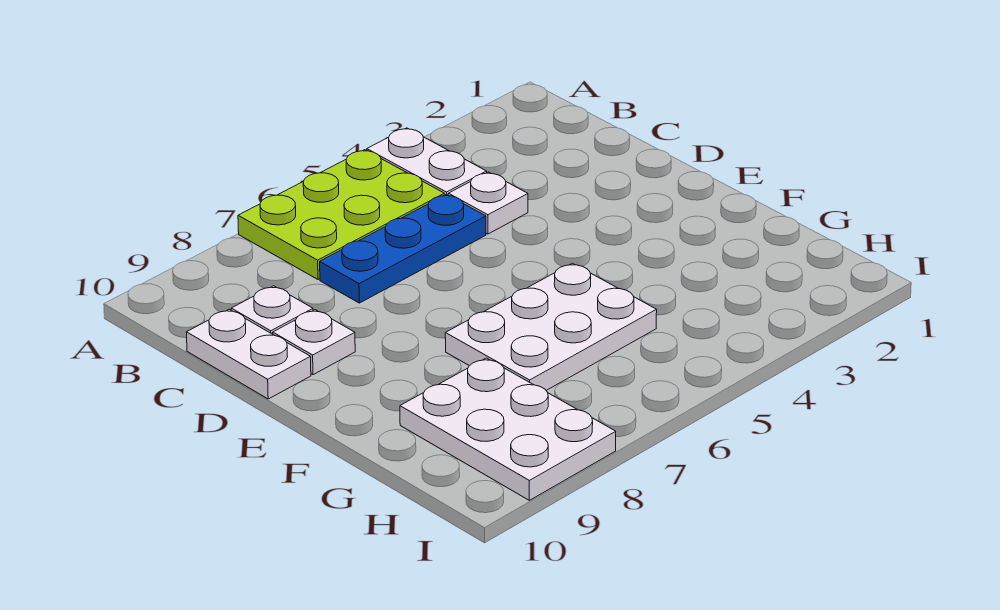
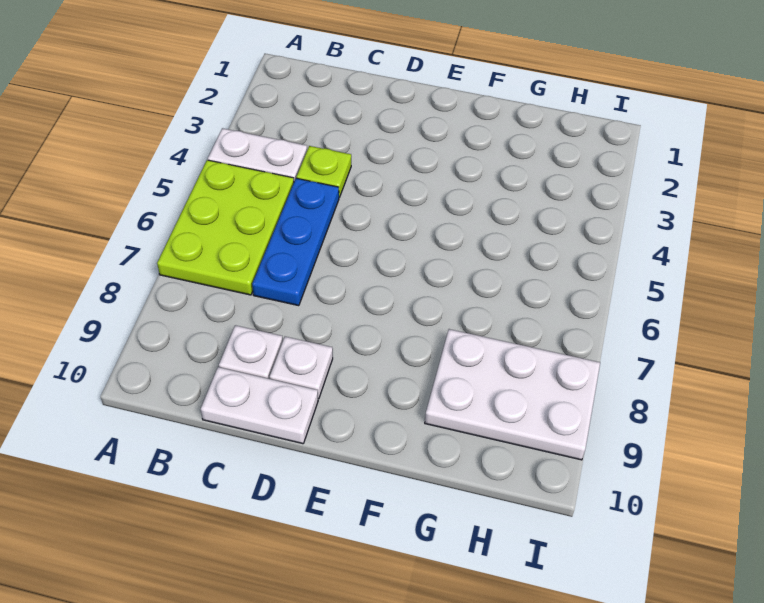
white plate C4 level 1 -> lime plate C4 level 1
white plate F5:G7 level 1 -> none

